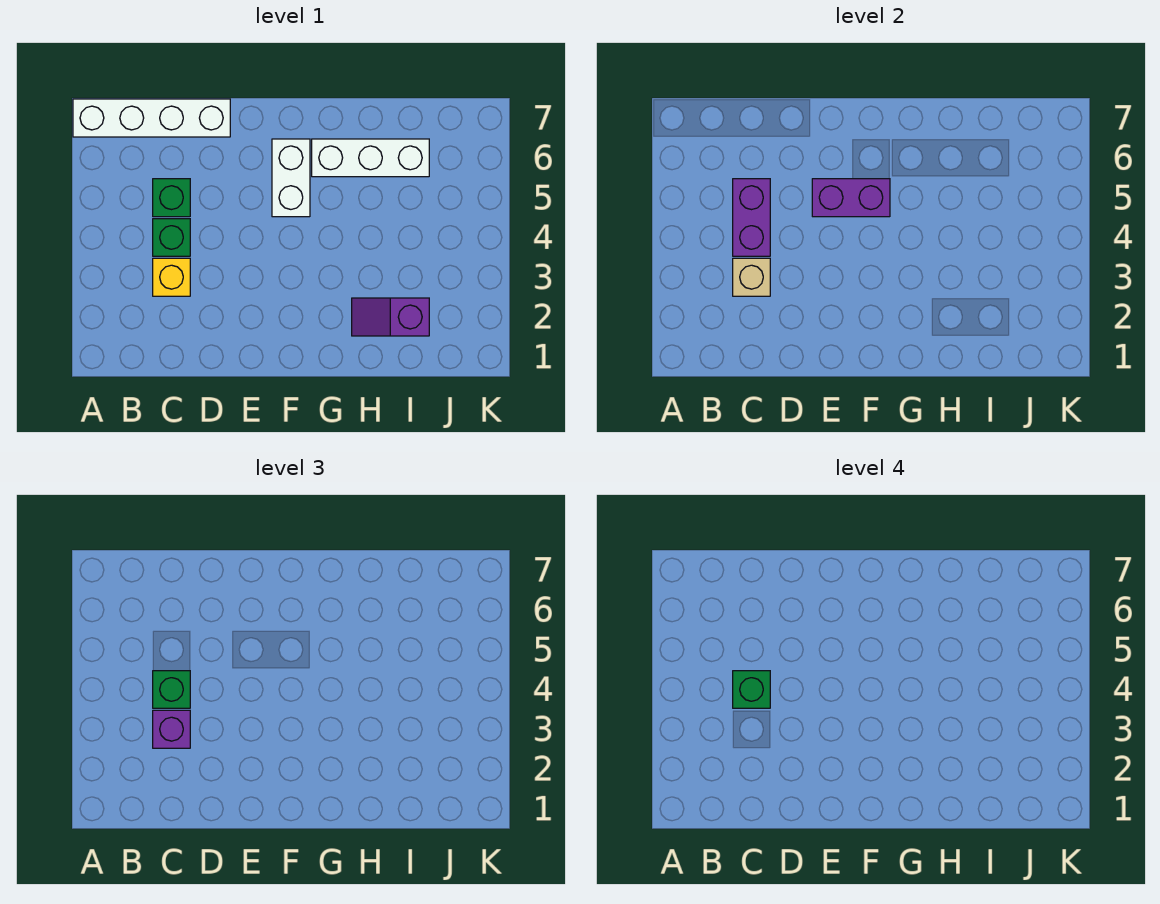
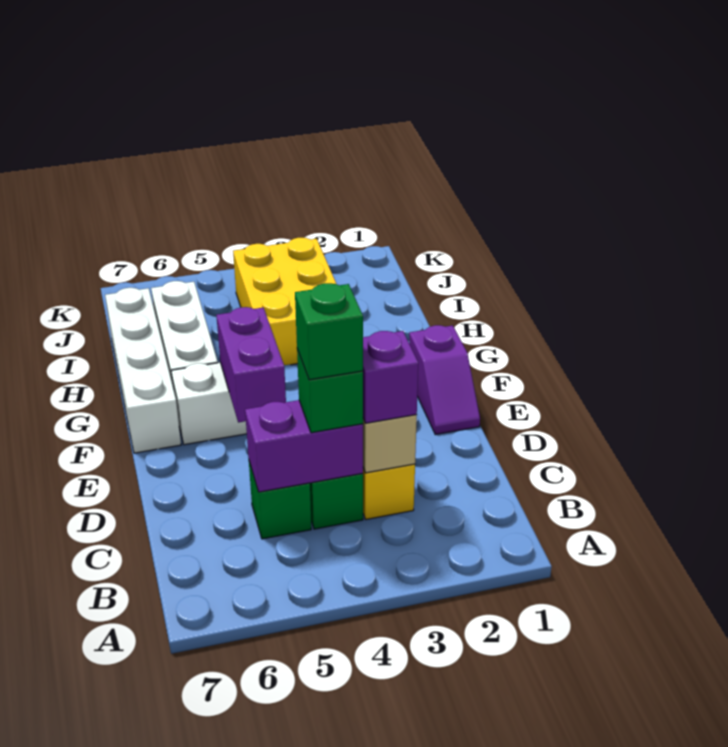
white brick A7:D7 level 1 -> white brick F7:I7 level 1
purple slope H2:I2 level 1 top I -> purple slope E1:F1 level 1 top F
none -> yellow brick H3:J4 level 1

